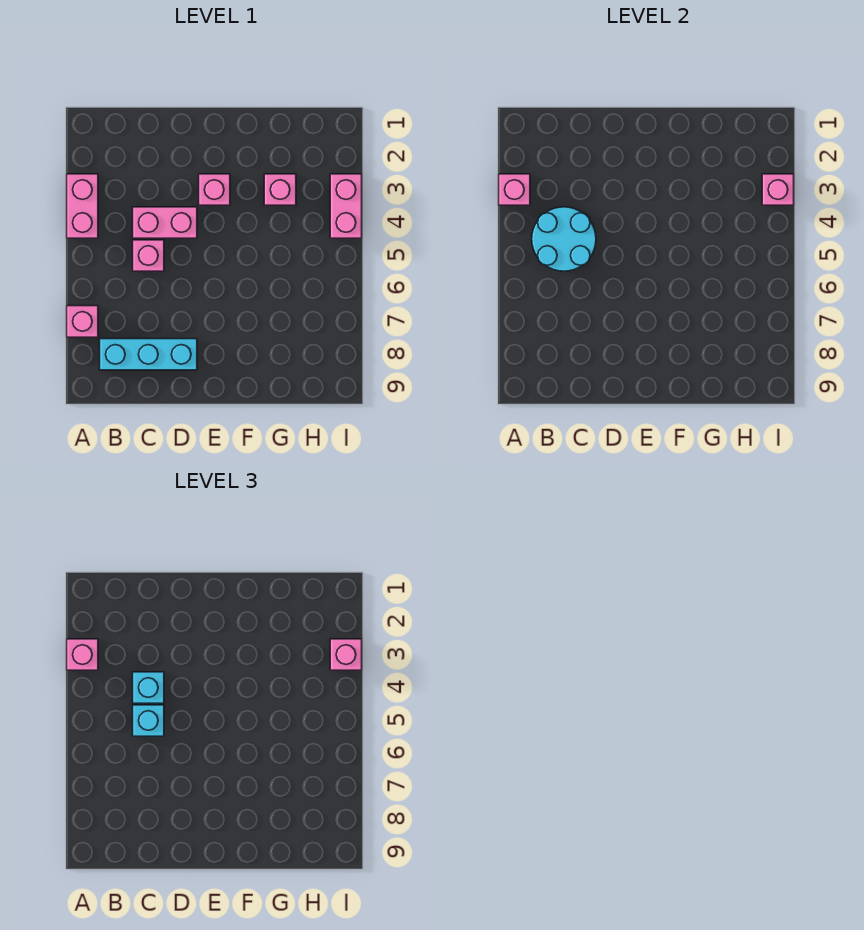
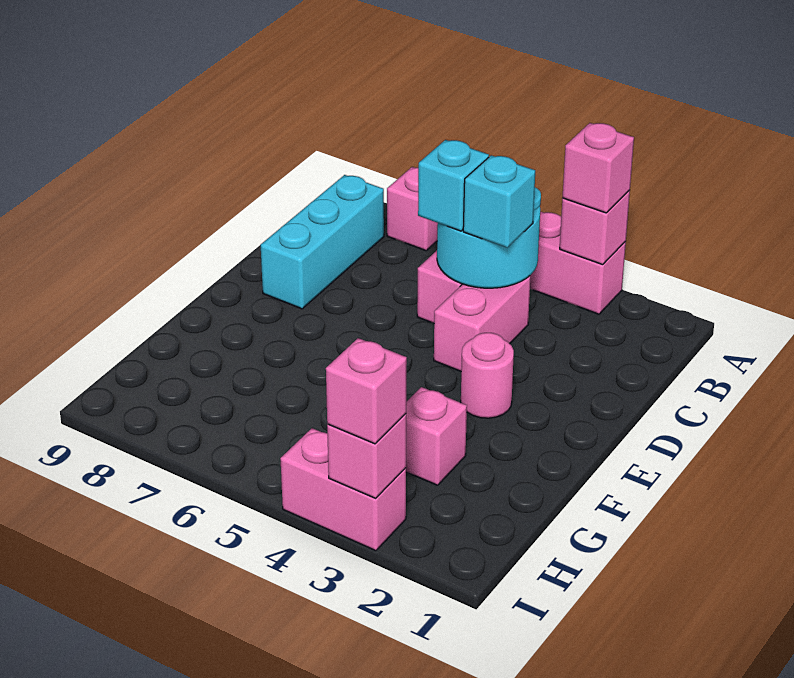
pink brick E3 level 1 -> pink round brick E3 level 1

